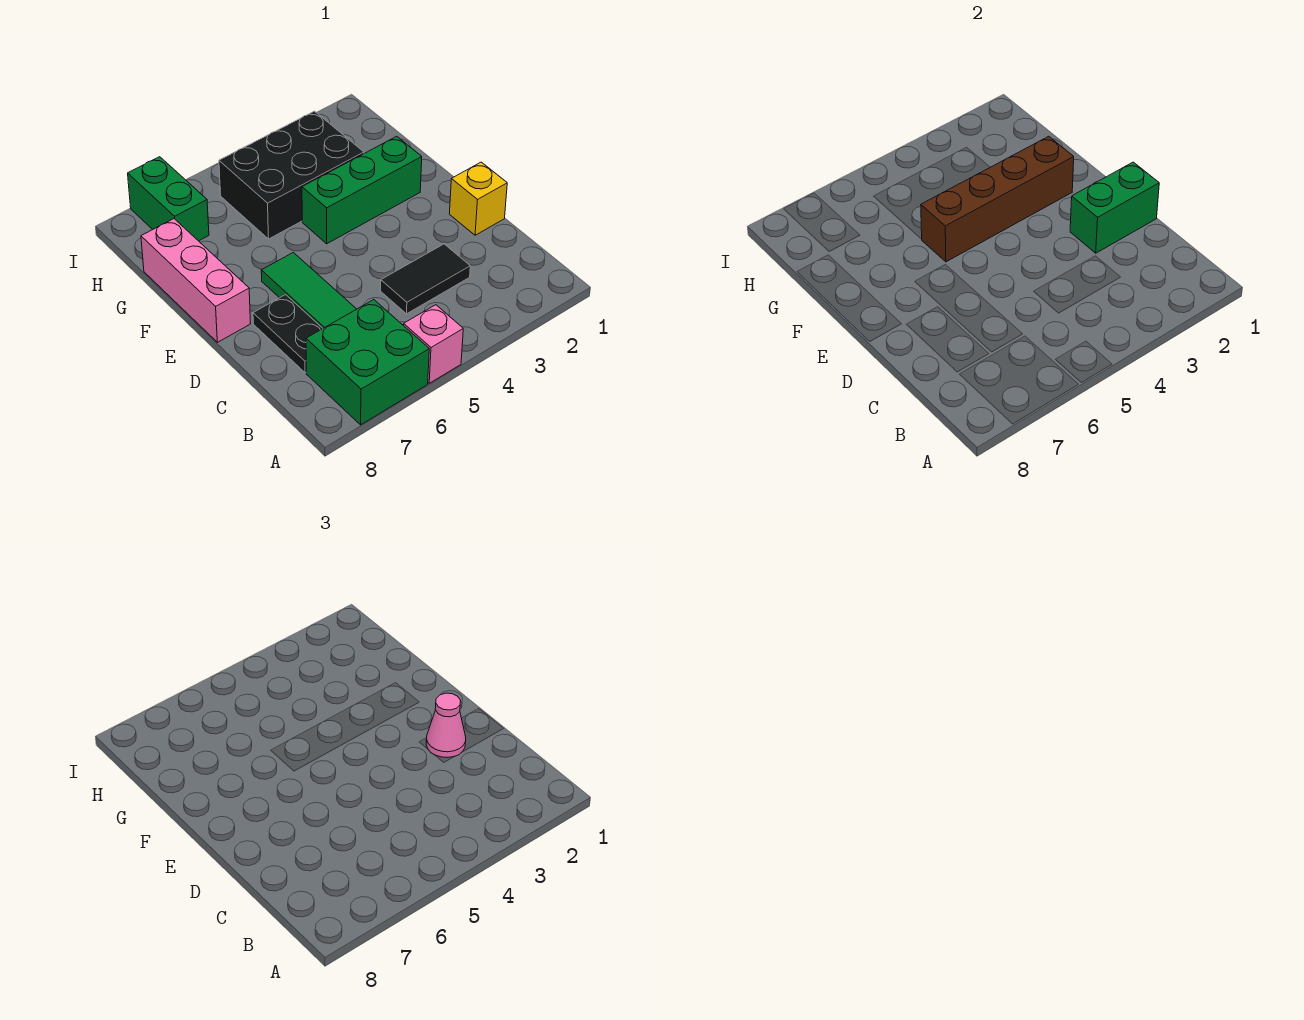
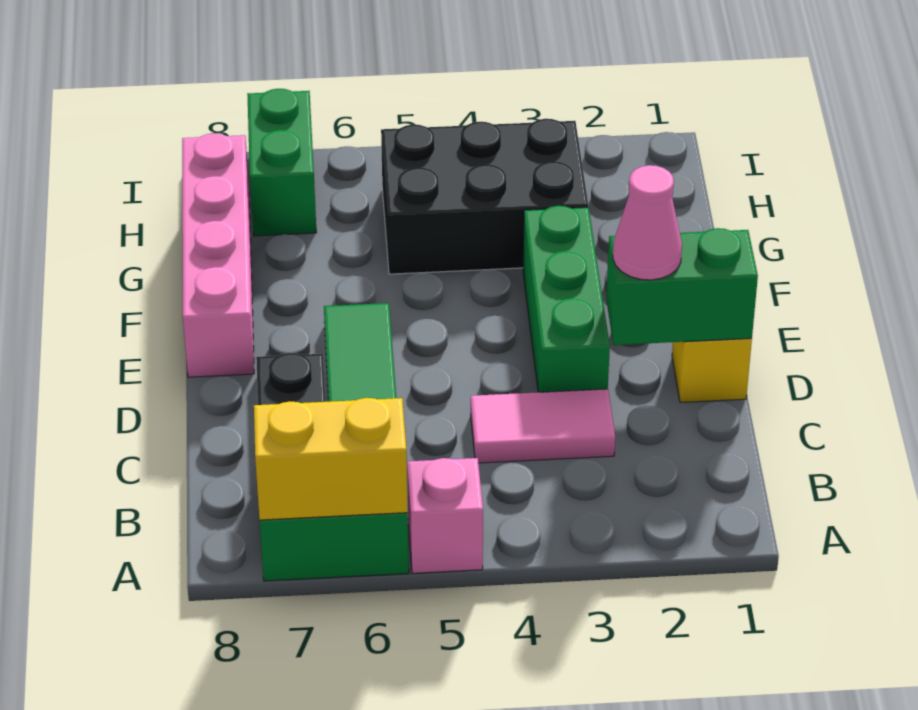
none -> yellow brick A6:A7 level 2
black tile C3:C4 level 1 -> pink tile C3:C4 level 1
pink brick E8:G8 level 1 -> pink brick E8:H8 level 1
green brick F2:F4 level 1 -> green brick D3:F3 level 1
brown brick F2:F5 level 2 -> none

